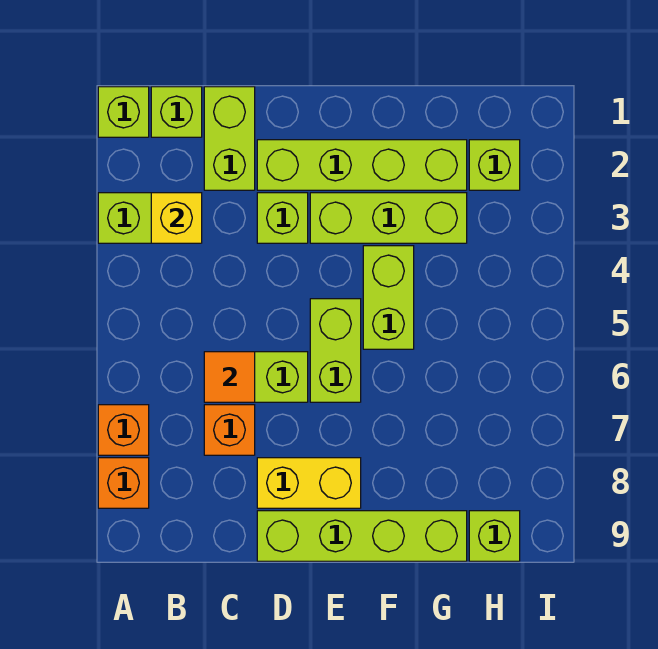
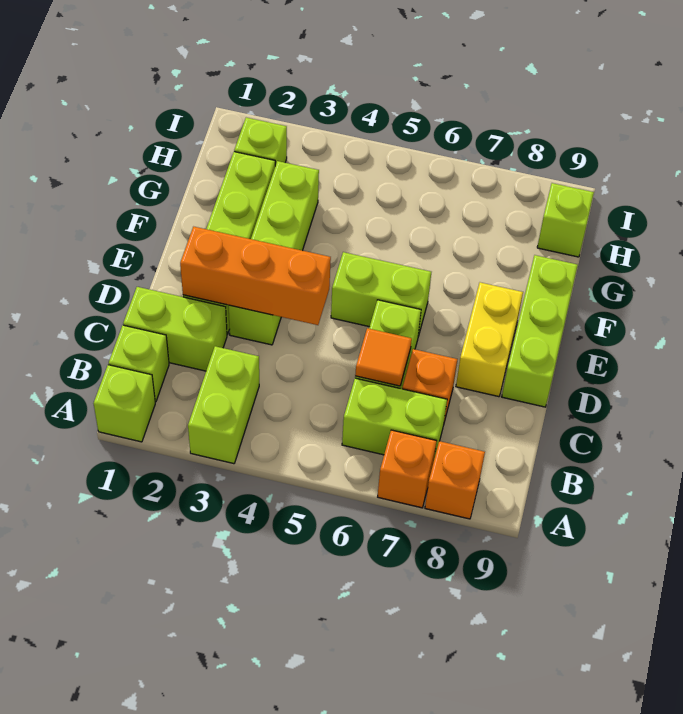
yellow brick B3 level 2 -> none
none -> orange brick D2:D4 level 2
lime brick D9:G9 level 1 -> lime brick D9:F9 level 1
lime brick F4:F5 level 1 -> lime brick B6:B7 level 1

